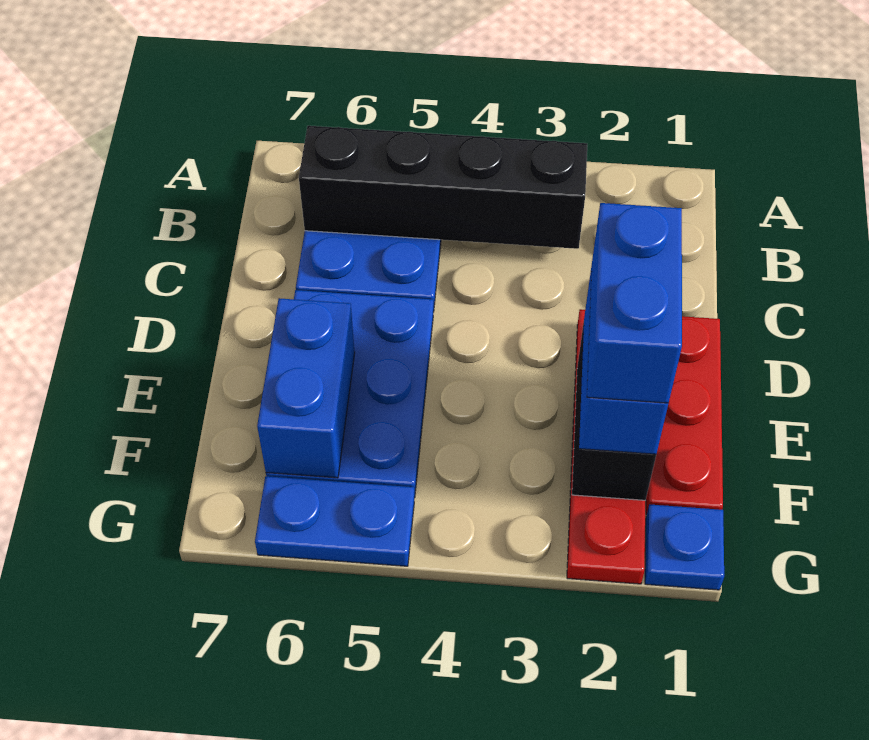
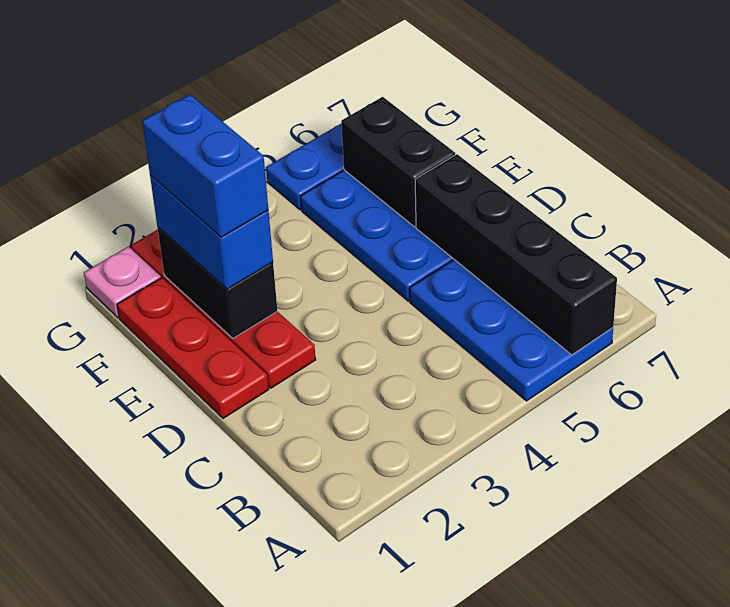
black brick B3:B6 level 2 -> black brick A6:D6 level 2
blue brick E6:F6 level 2 -> black brick E6:F6 level 2
blue plate G1 level 1 -> pink plate G1 level 1

